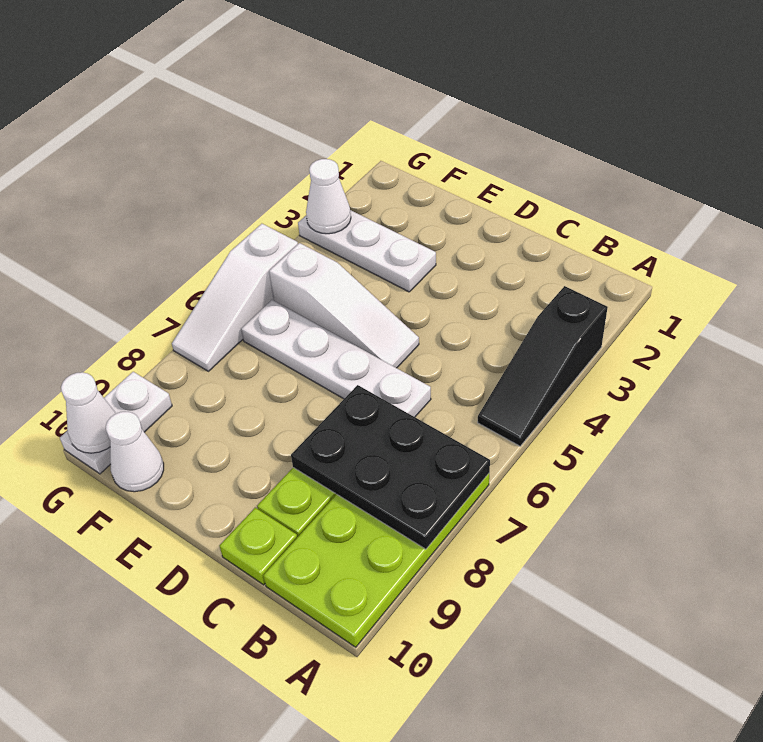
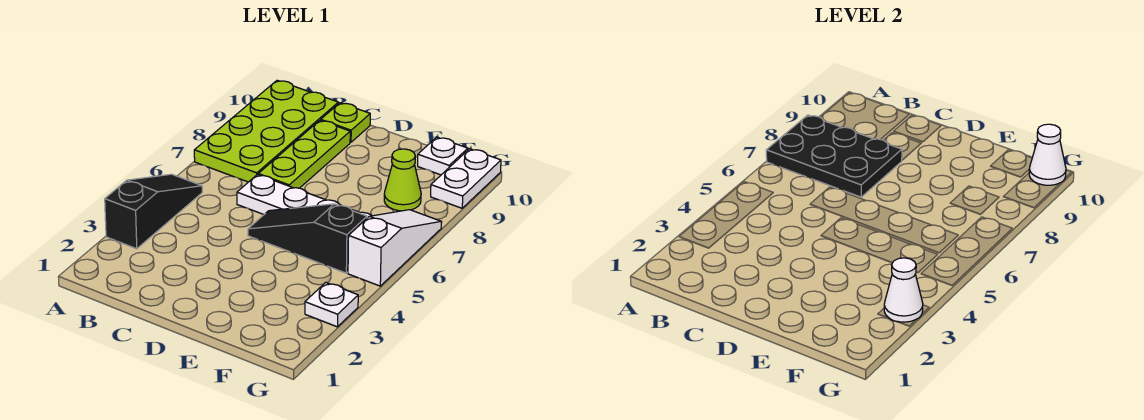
white slope D5:F5 level 1 top F -> black slope D5:F5 level 1 top F
white plate E3:G3 level 1 -> white plate G3 level 1
none -> lime cone F8 level 1
white cone F10 level 1 -> white plate F10 level 1

